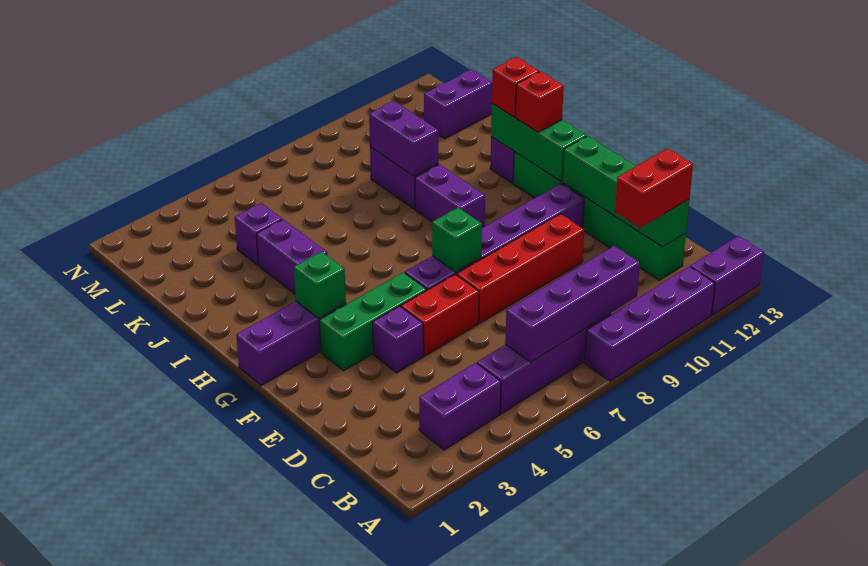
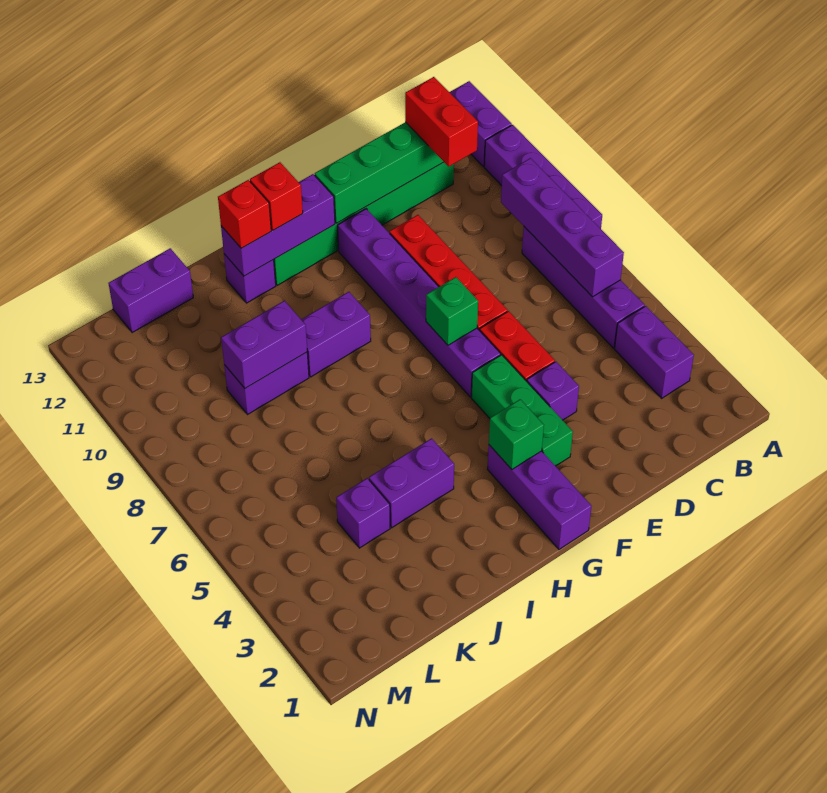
green brick G12:I12 level 2 -> purple brick G12:I12 level 2
purple brick L12:L13 level 1 -> purple brick K13:L13 level 1

